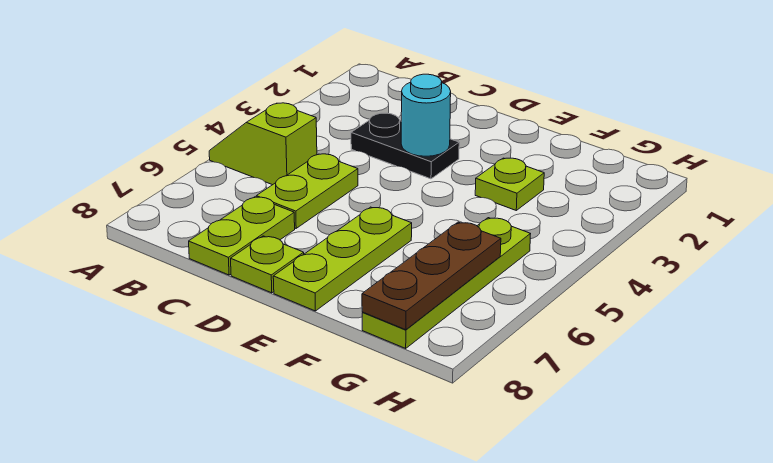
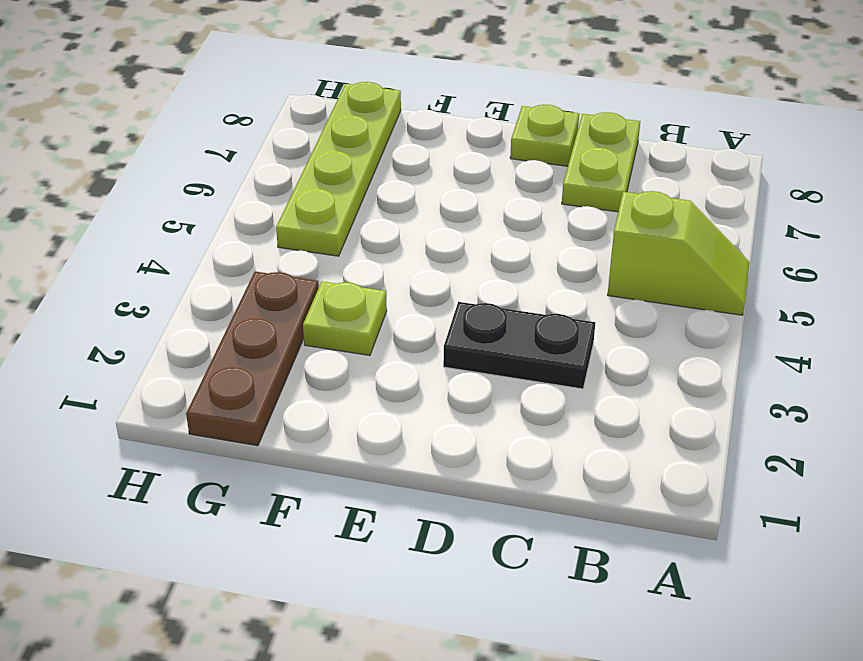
lime plate C5:C6 level 1 -> none
cyan round brick D3 level 2 -> none
lime plate E6:E8 level 1 -> none
brown plate G6:G8 level 2 -> brown plate G1:G3 level 1

